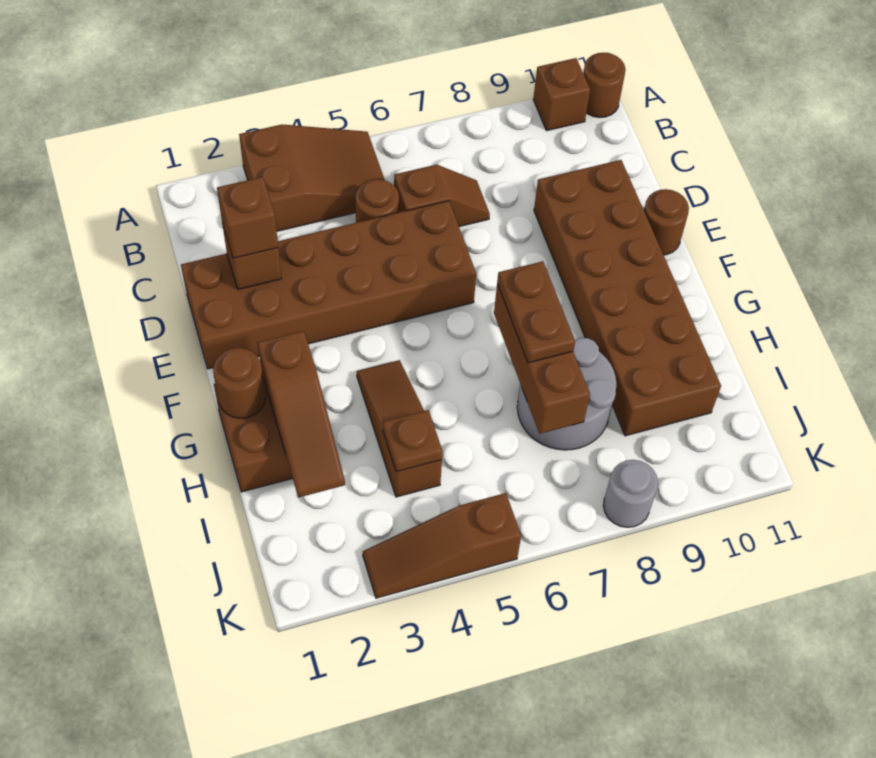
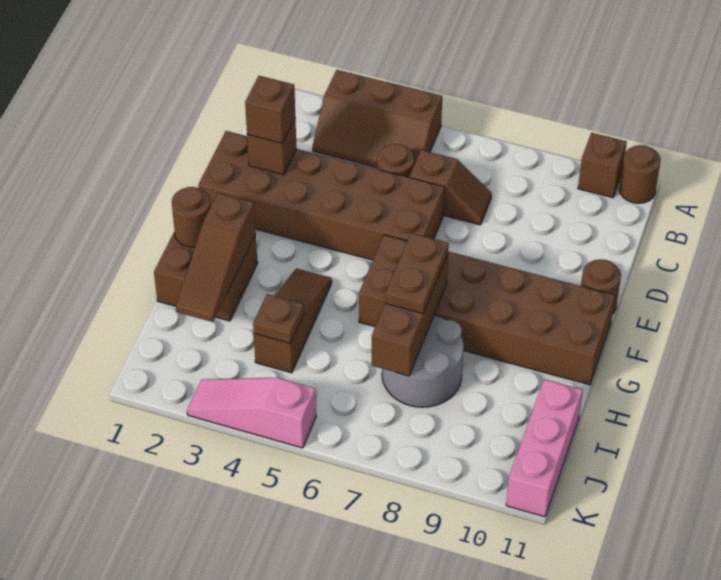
brown slope A3:B5 level 1 top 3 -> brown slope A3:B5 level 1 top A
brown brick D9:I10 level 1 -> brown brick F6:G11 level 1
none -> pink brick I11:K11 level 1
brown slope K3:K5 level 1 top 5 -> pink slope K3:K5 level 1 top 5
grey round brick K8 level 1 -> none

